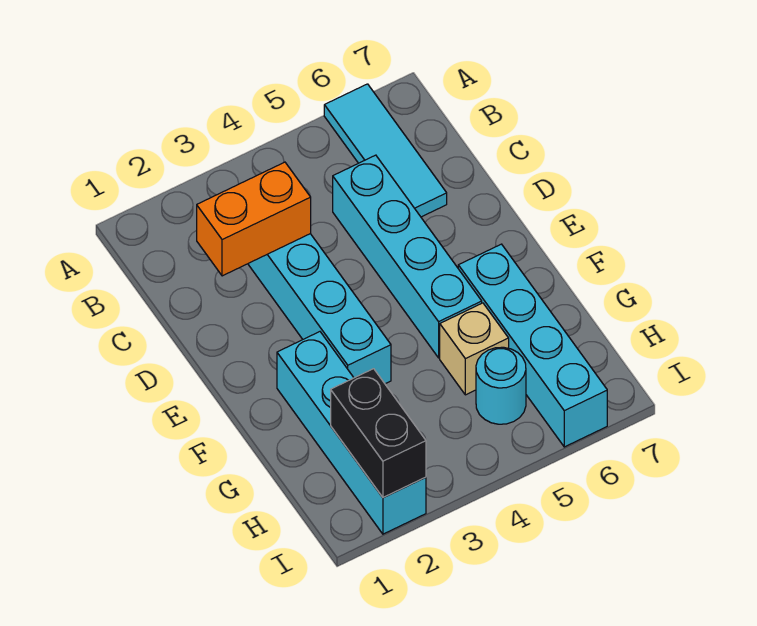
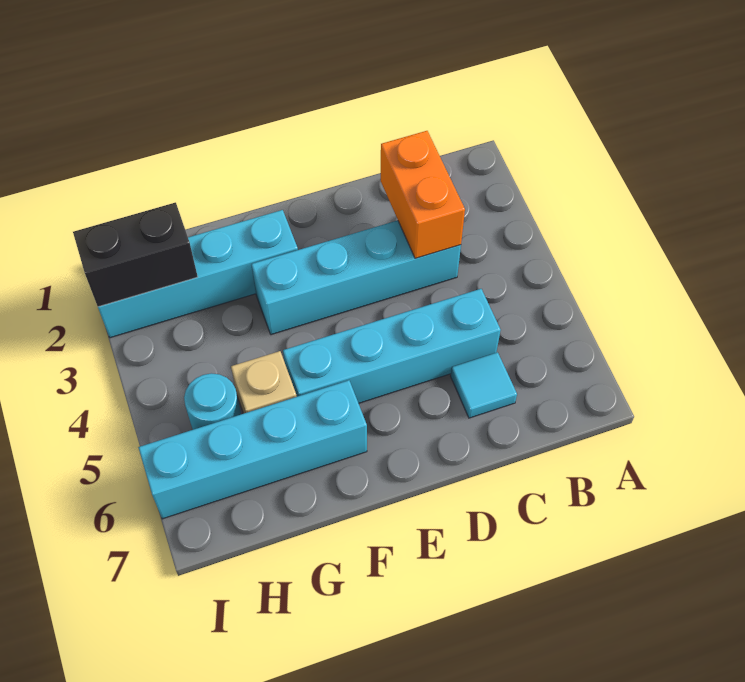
cyan tile A6:C6 level 1 -> cyan tile C6 level 1

